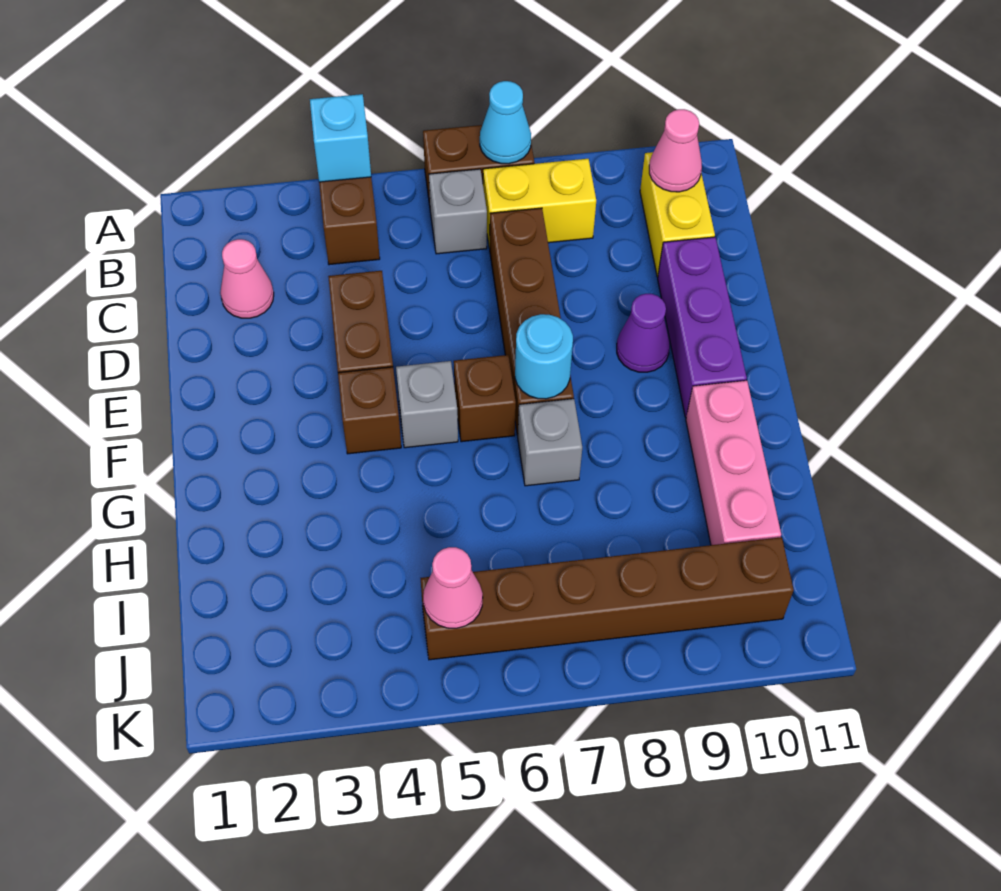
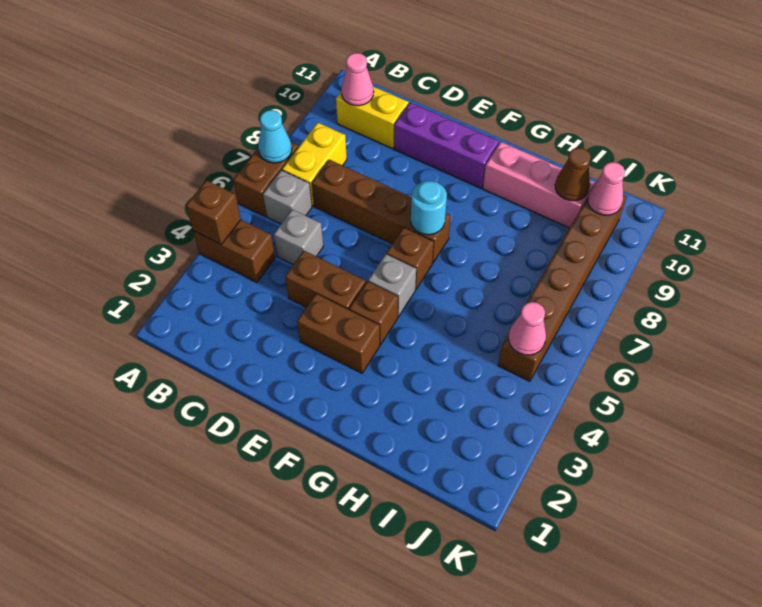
cyan brick A4 level 2 -> brown brick A4 level 2
pink cone C2 level 1 -> pink cone J10 level 2
none -> brown brick E3:F3 level 1
purple cone E9 level 1 -> none
grey brick G7 level 1 -> grey brick C5 level 1
none -> brown cone I10 level 2

